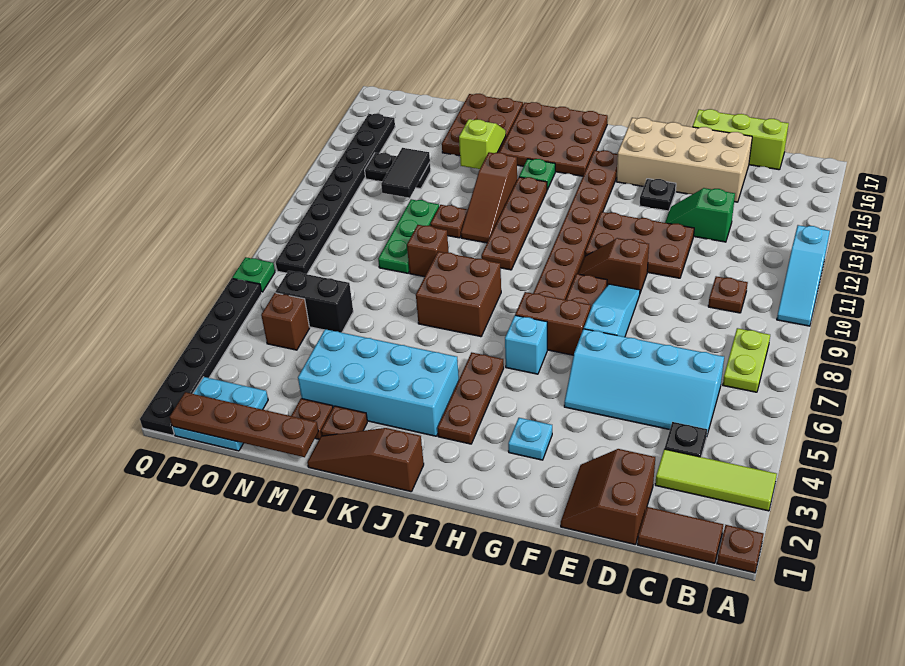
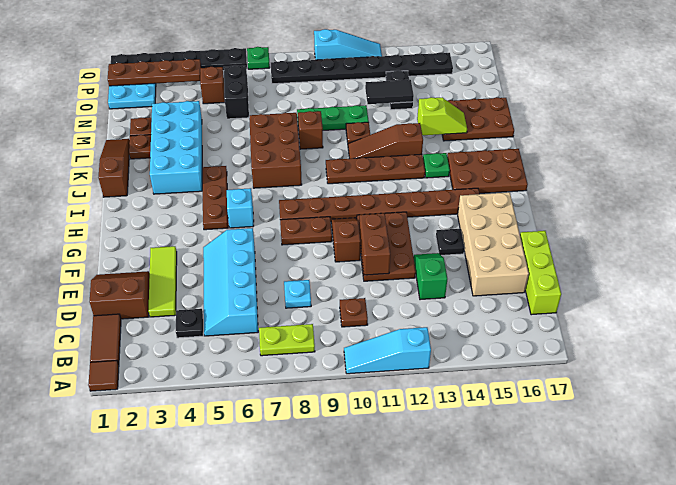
brown plate A1 level 1 -> brown tile A1 level 1
lime tile A3:C3 level 1 -> lime tile D3:F3 level 1
cyan slope F7:F9 level 1 top 7 -> cyan slope Q10:Q12 level 1 top 10
cyan plate G3 level 1 -> cyan plate D8 level 1
brown brick G7:H7 level 1 -> brown brick E11:F11 level 2
brown plate I3:I5 level 1 -> brown plate H5:J5 level 1
brown plate I15:K17 level 1 -> brown plate I15:J17 level 1
brown brick J7:K8 level 1 -> brown brick J7:L8 level 1
brown plate M1:P1 level 2 -> brown plate P1:P4 level 2

